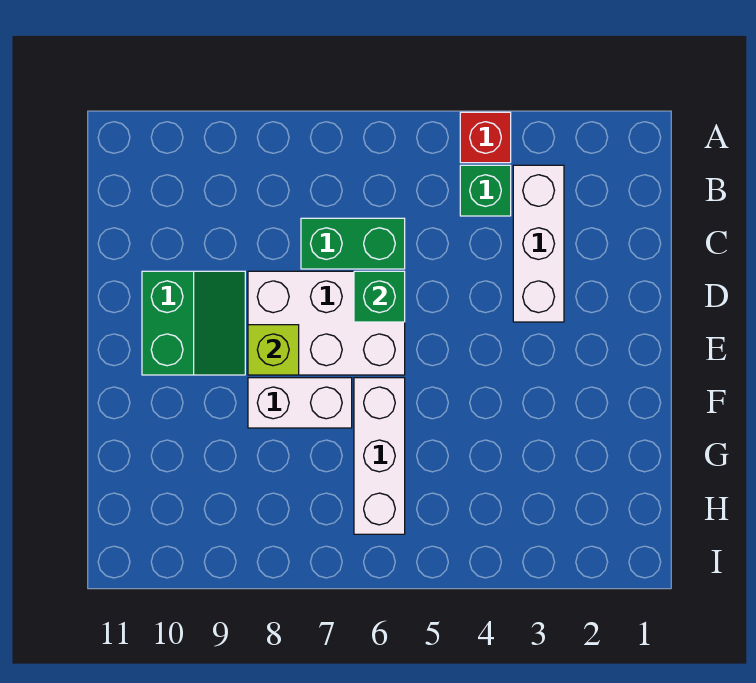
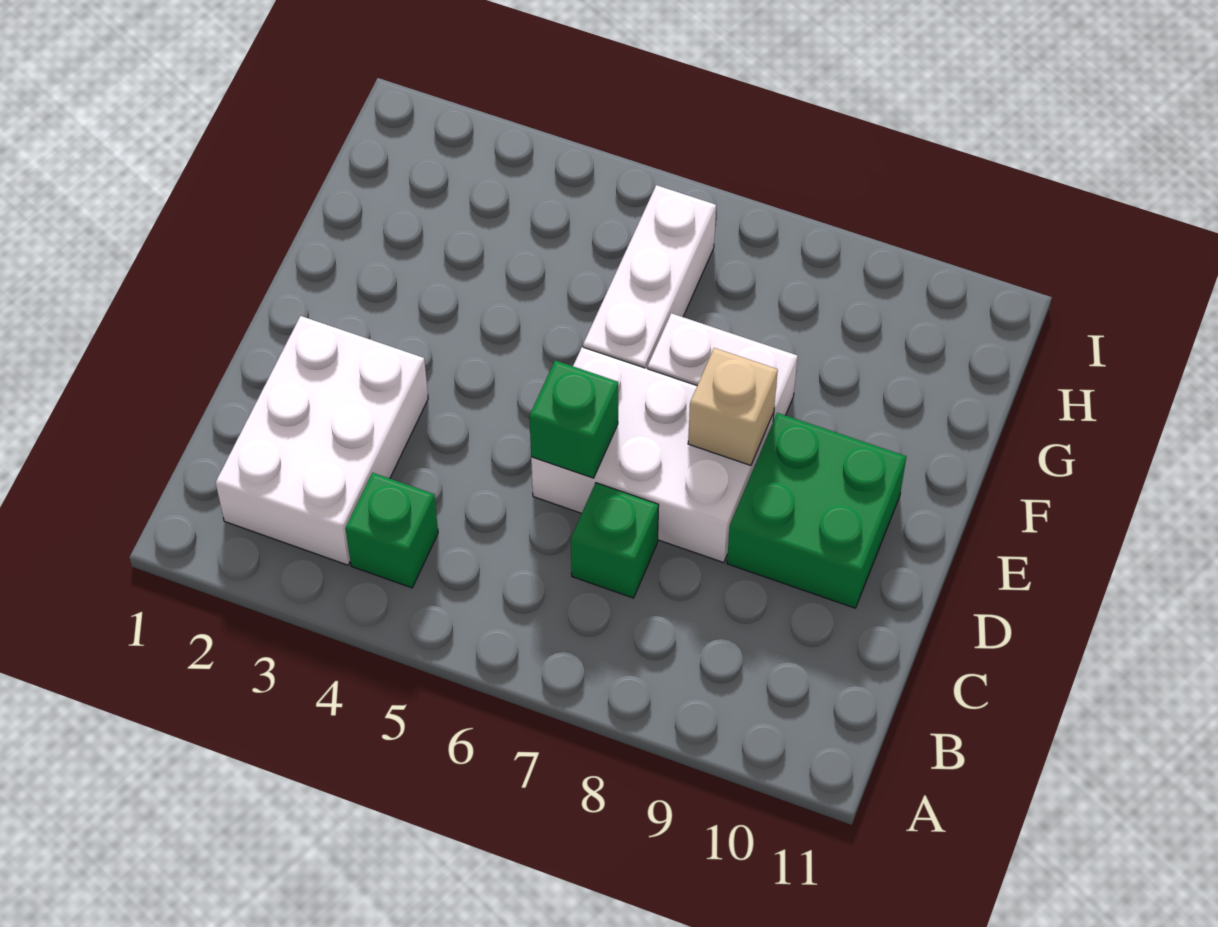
red brick A4 level 1 -> none
white brick B3:D3 level 1 -> white brick B2:D3 level 1
green brick C6:C7 level 1 -> green brick C7 level 1
green slope D9:E10 level 1 top 10 -> green brick D9:E10 level 1
lime brick E8 level 2 -> tan brick E8 level 2

